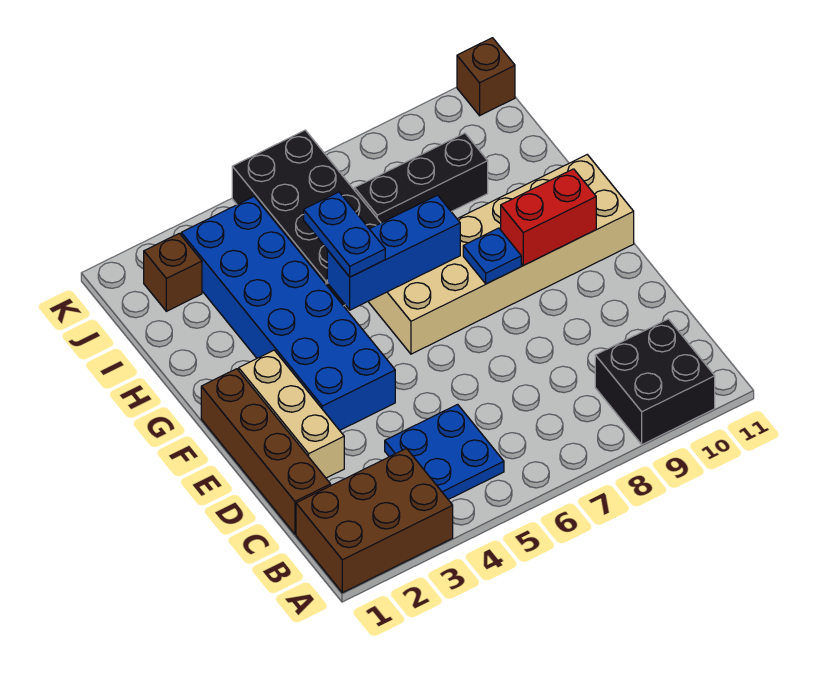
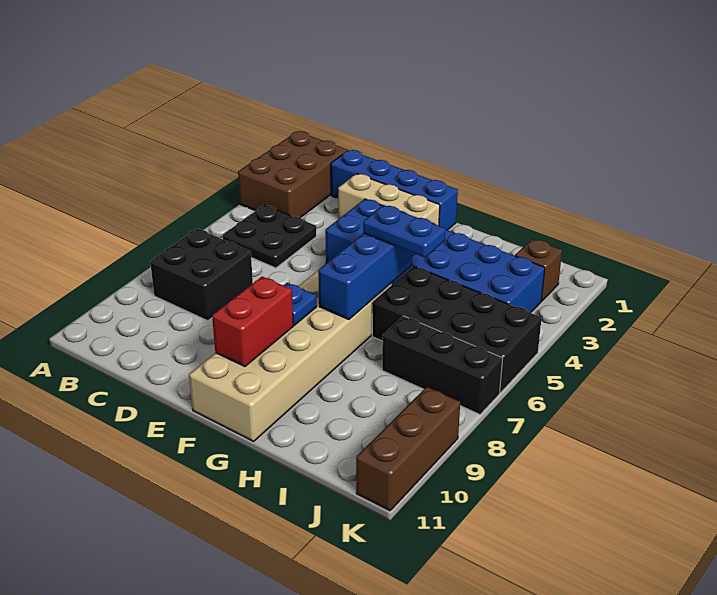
black brick A9:B10 level 1 -> black brick B7:C8 level 1
blue plate B4:C5 level 1 -> black plate B4:C5 level 1
brown brick C1:F1 level 1 -> blue brick C1:F1 level 1
black brick I7:I9 level 1 -> black brick I7:K7 level 1
brown brick K11 level 1 -> brown brick K9:K11 level 1

